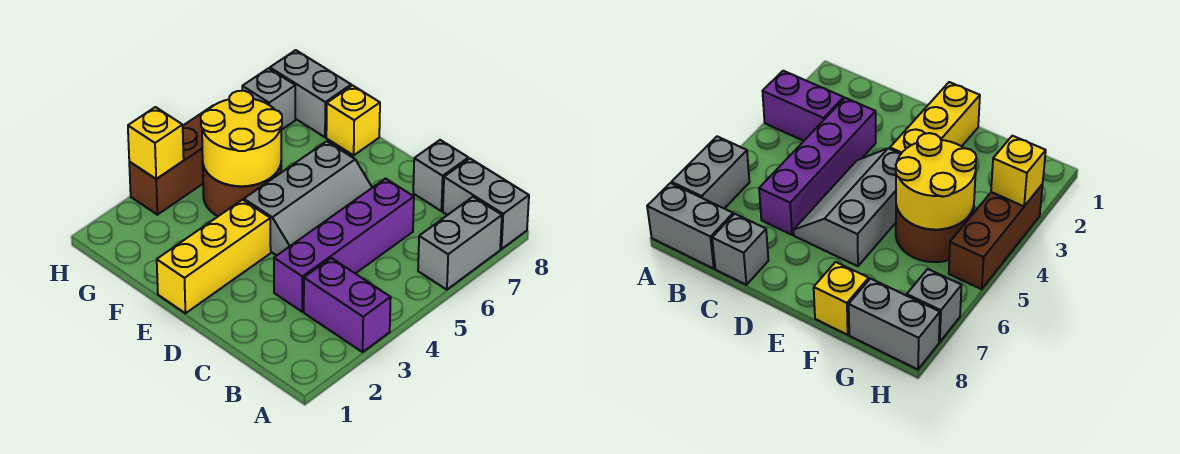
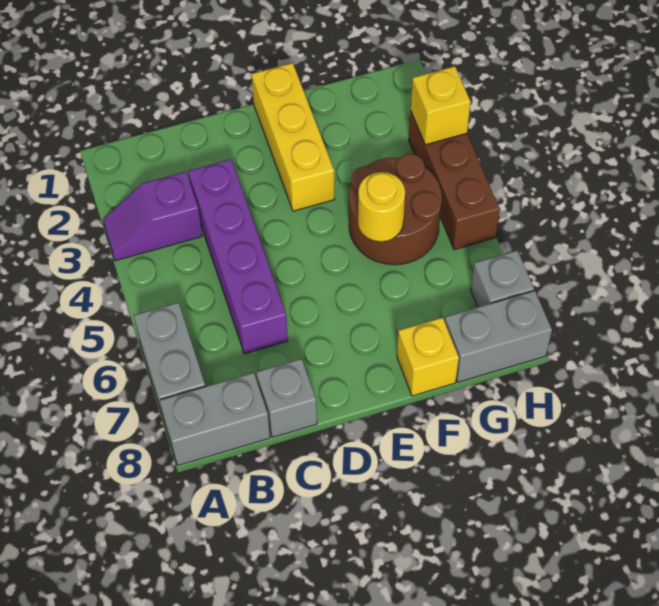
purple brick A3:B3 level 1 -> purple slope A3:B3 level 1 top B
grey slope D4:E6 level 1 top E -> none
yellow round brick F4:G5 level 2 -> yellow round brick F5 level 2

